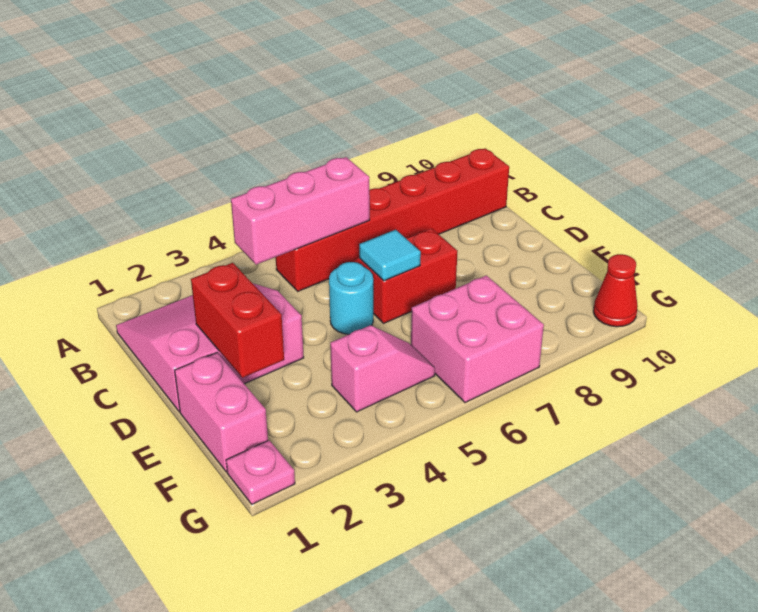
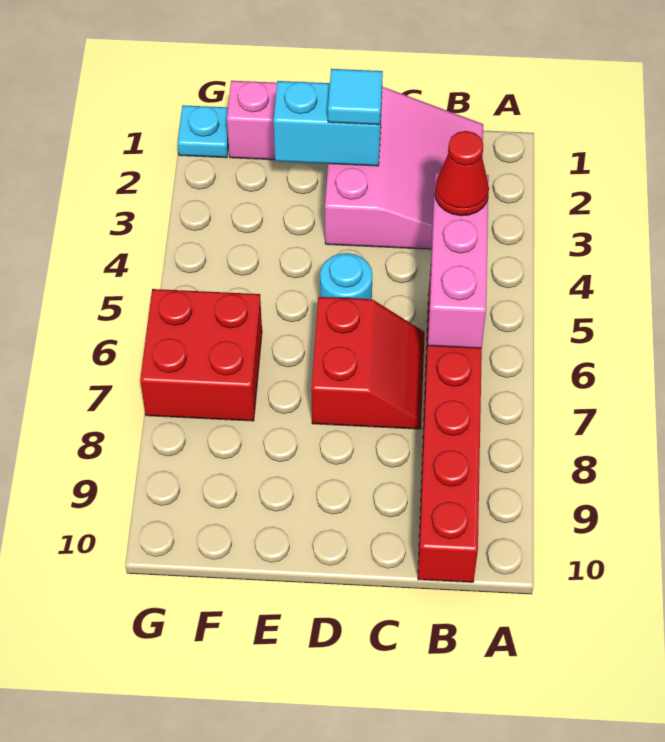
red brick D2:E2 level 2 -> cyan brick D2:E2 level 2
cyan tile D6 level 2 -> cyan tile D2 level 3
pink slope F4:F5 level 1 top 4 -> none
pink brick F6:G7 level 1 -> red brick F6:G7 level 1
pink plate G1 level 1 -> cyan plate G1 level 1
red cone G10 level 1 -> red cone B4 level 3

